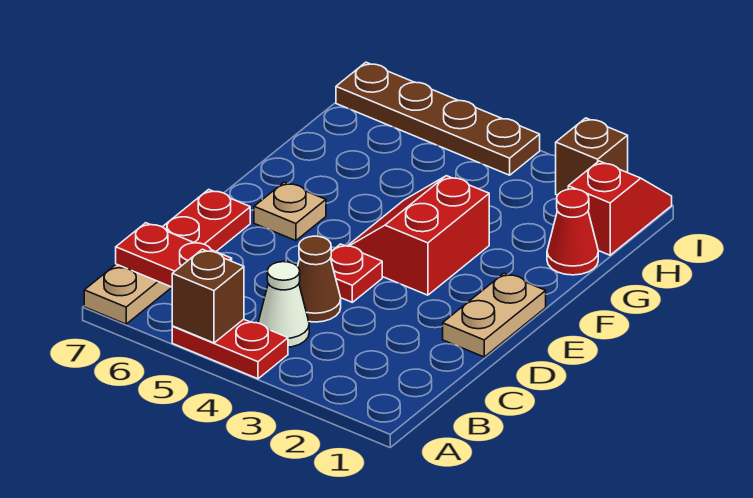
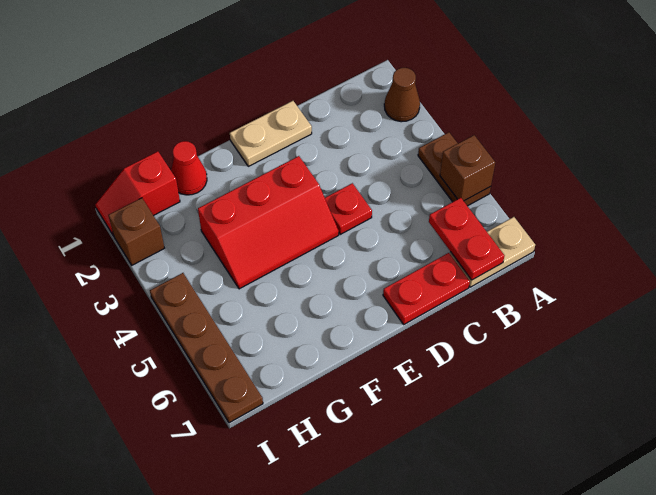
red plate A4:A5 level 1 -> brown plate A4:A5 level 1
white cone B4 level 1 -> none
brown cone C4 level 1 -> brown cone A2 level 1
red slope E3:F4 level 1 top 3 -> red slope E3:G4 level 1 top 3
tan plate E6 level 1 -> none

